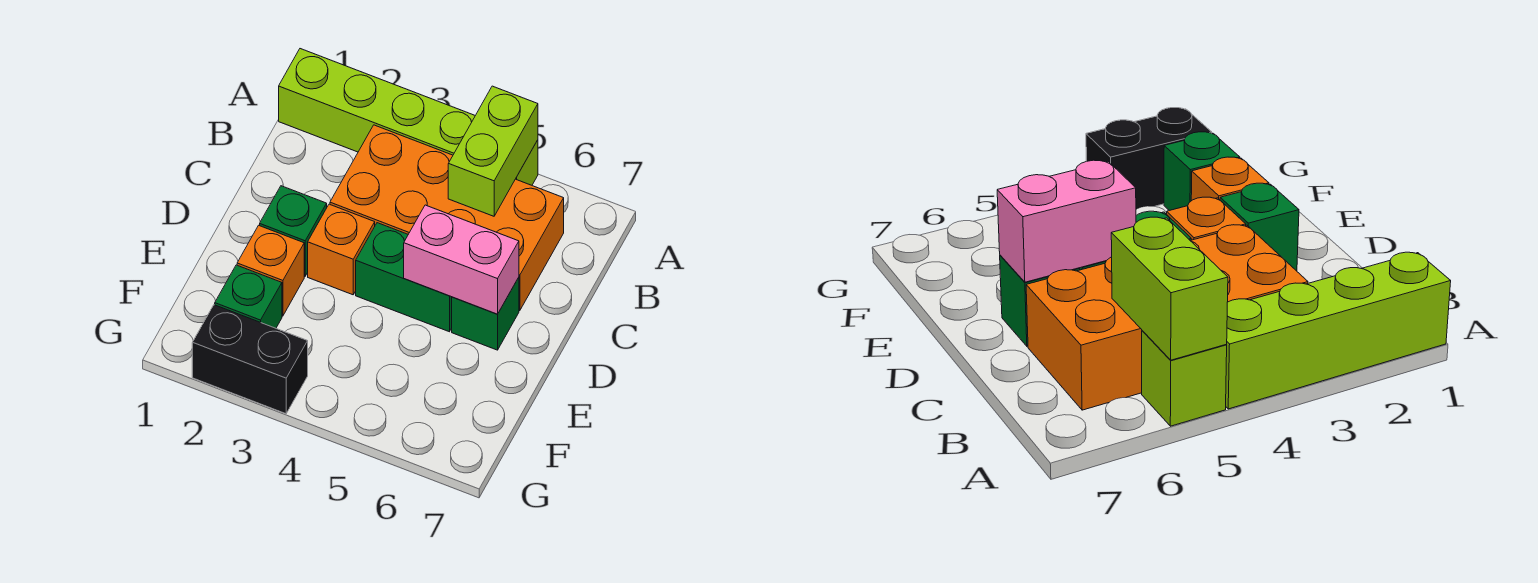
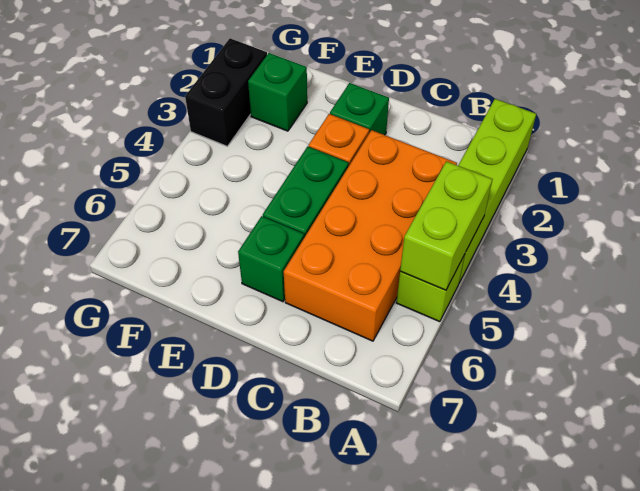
lime brick A5:B5 level 2 -> lime brick A4:A5 level 2
pink brick D5:D6 level 2 -> none
orange brick E2 level 1 -> none

